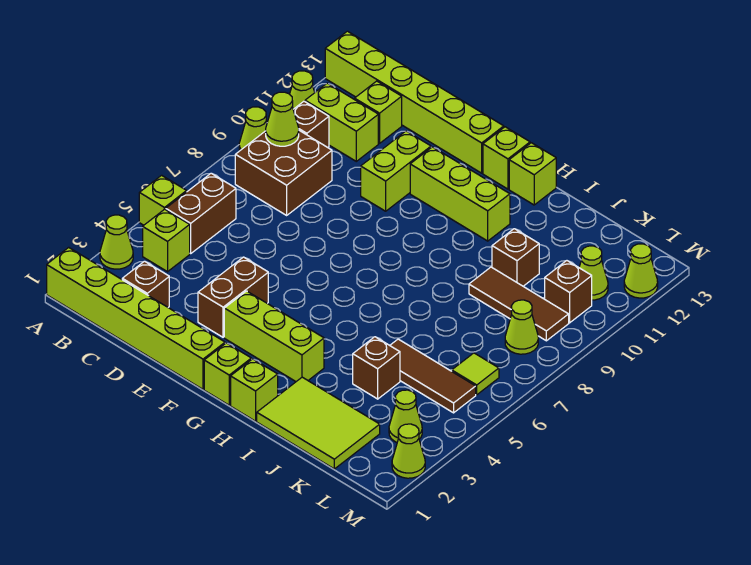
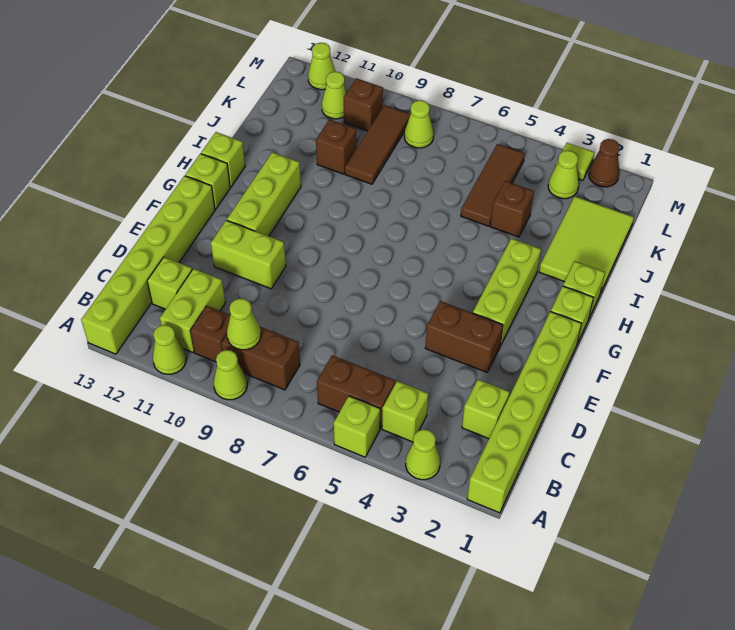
brown brick B8:C9 level 1 -> brown brick B8:B9 level 1
brown brick C2 level 1 -> lime brick C2 level 1
lime tile L6 level 1 -> lime tile M3 level 1
lime cone M2 level 1 -> brown cone M2 level 1

